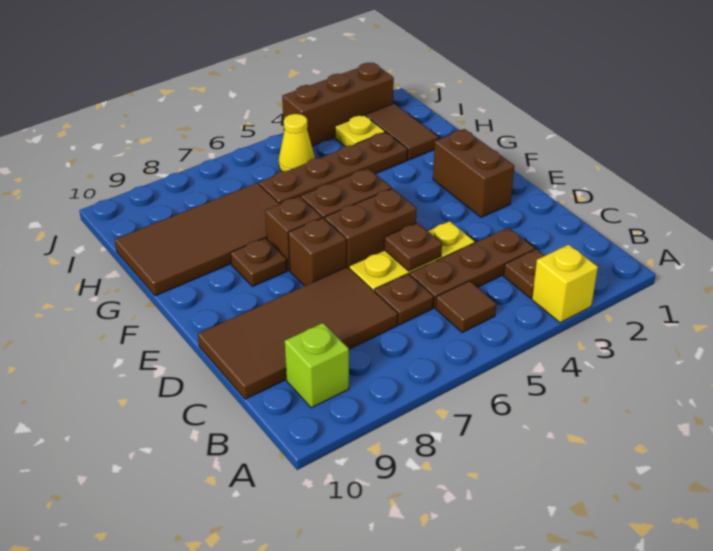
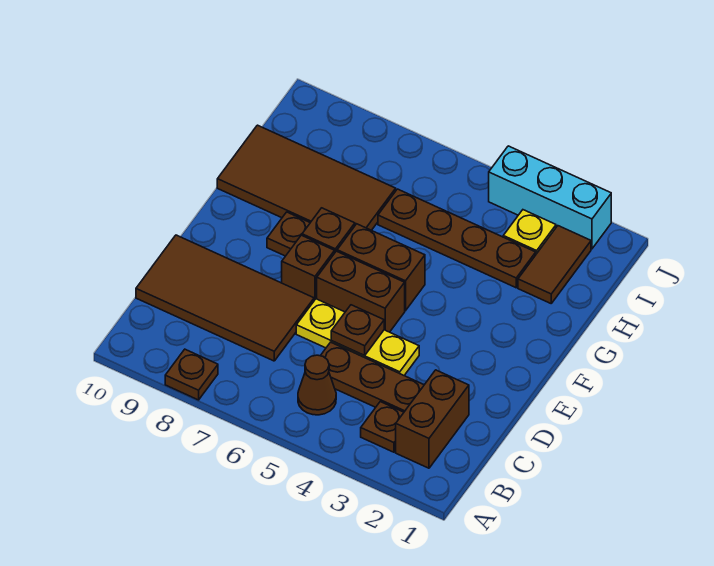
yellow brick A3 level 1 -> none
brown tile B5 level 1 -> brown cone B5 level 1
lime brick B9 level 1 -> none
brown plate C6 level 1 -> brown plate A8 level 1
brown brick E2:F2 level 1 -> brown brick B2:C2 level 1
yellow cone I5 level 1 -> none
brown brick J2:J4 level 1 -> cyan brick J2:J4 level 1

